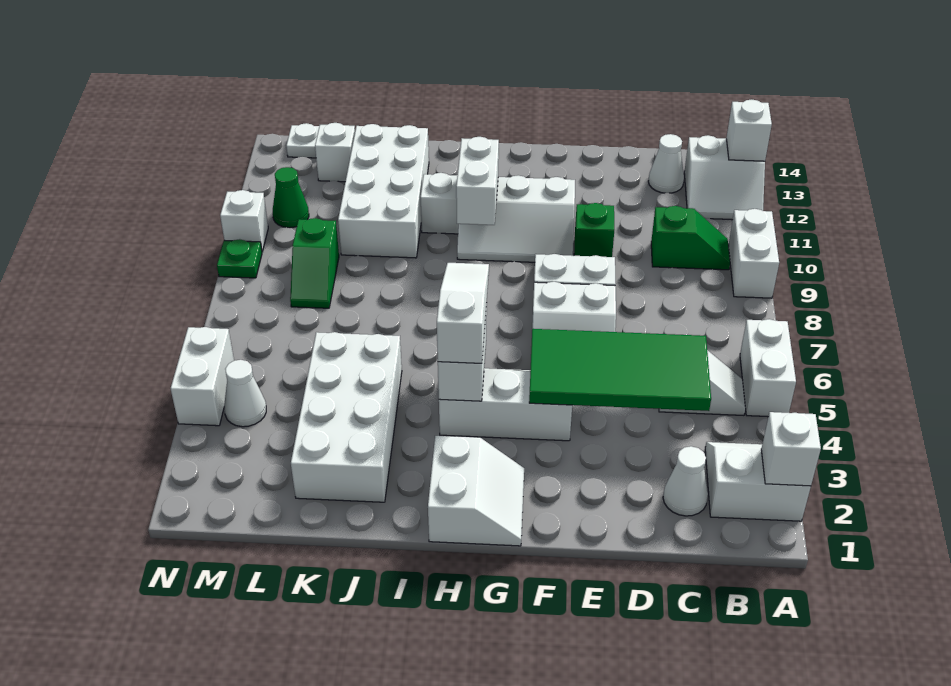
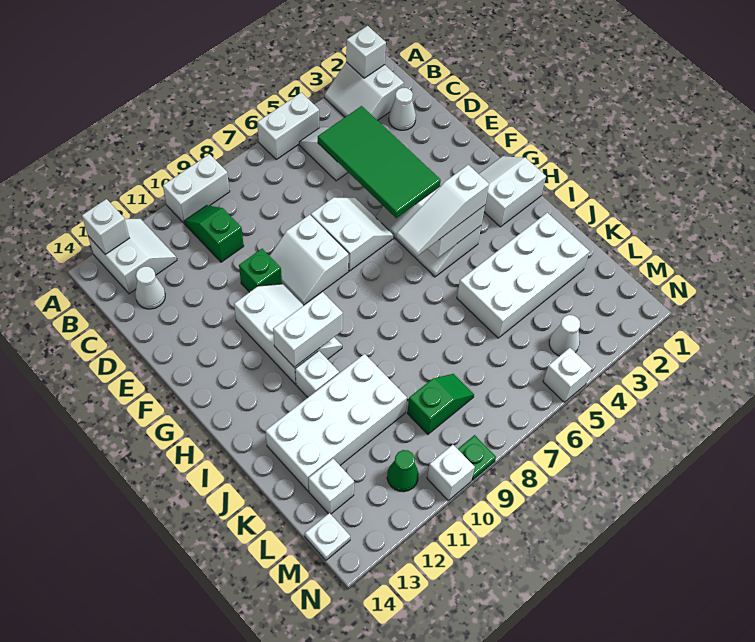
white brick N4:N5 level 1 -> white brick N5 level 1

